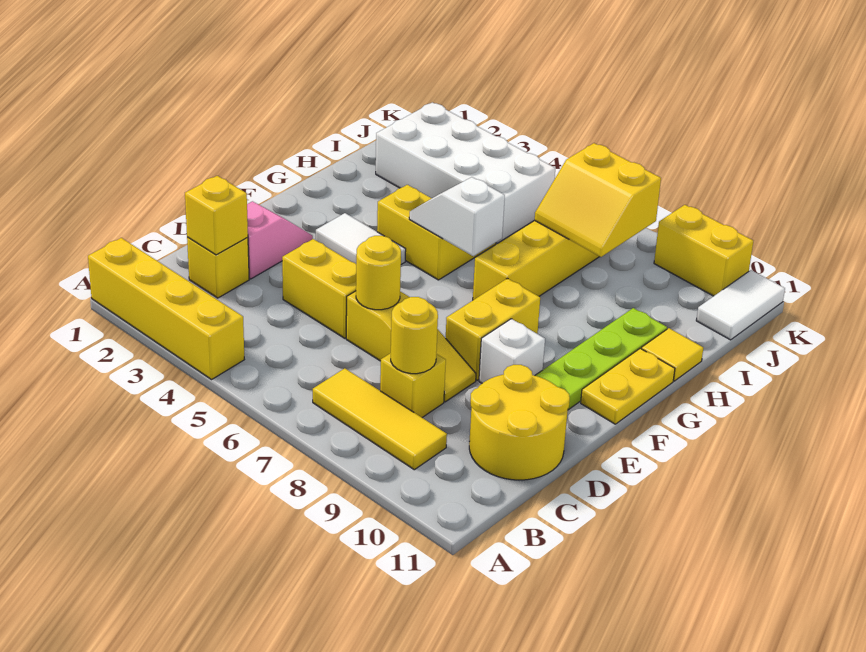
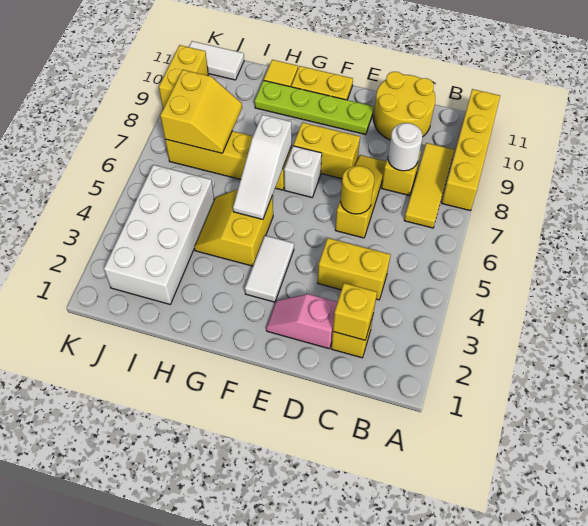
yellow brick A1:A4 level 1 -> yellow brick A8:A11 level 1
yellow round brick C8 level 2 -> white round brick C8 level 2
yellow brick D4:D5 level 1 -> yellow brick C4:D4 level 1
white brick E9 level 1 -> white brick F7 level 1
white slope G5:G6 level 2 top 6 -> white slope G5:G7 level 2 top 7

